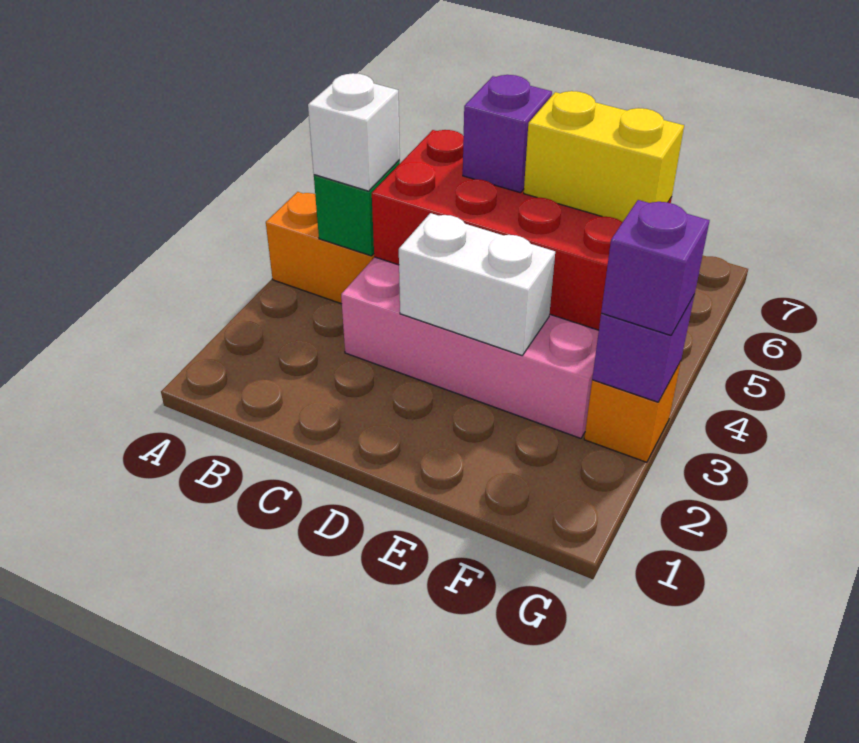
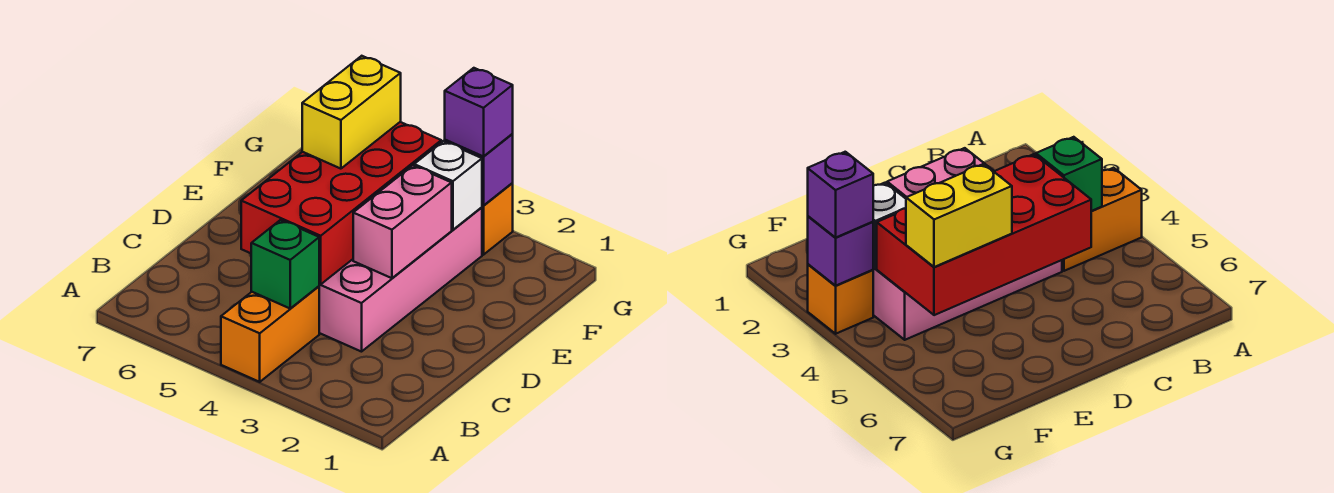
white brick B4 level 3 -> white brick F3 level 2
white brick D3:E3 level 2 -> pink brick D3:E3 level 2
purple brick D5 level 3 -> none

